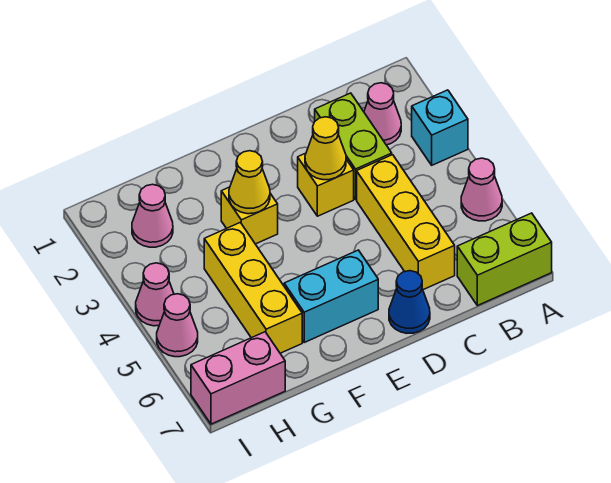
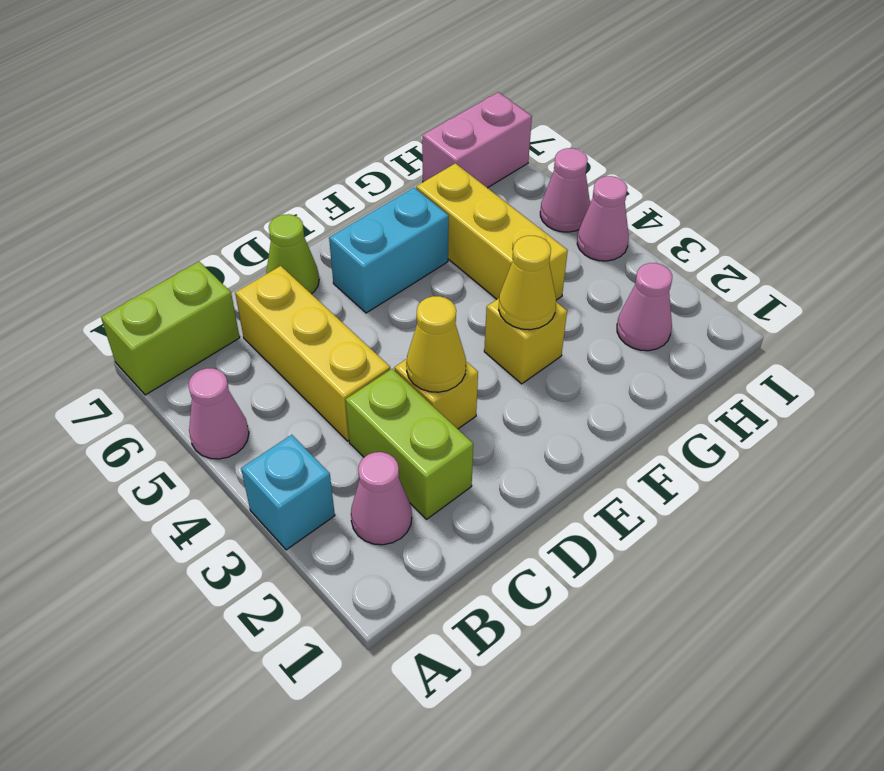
blue cone D7 level 1 -> lime cone D7 level 1

